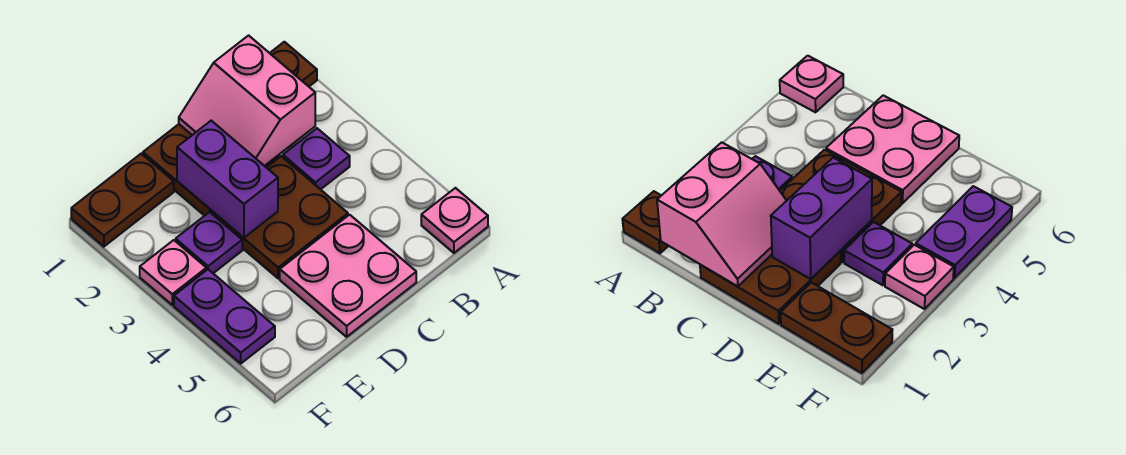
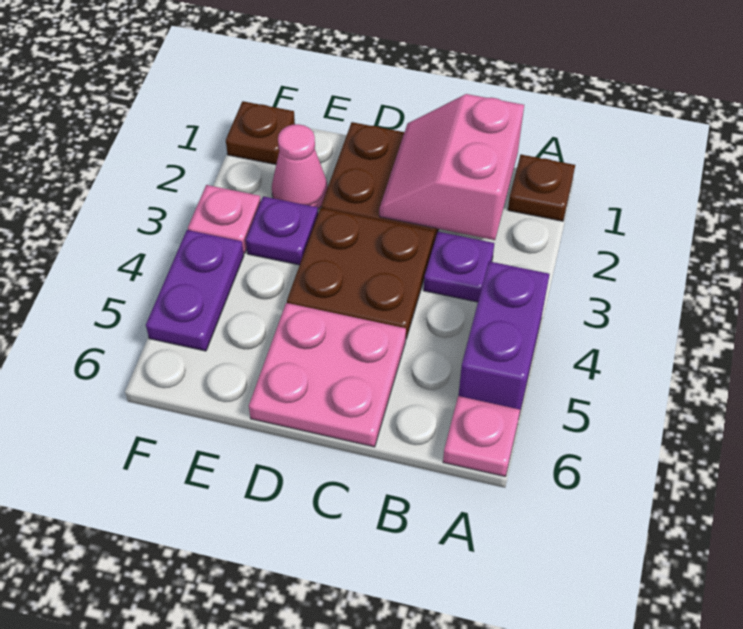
purple brick D2:D3 level 2 -> purple brick A4:A5 level 1
brown plate E1:F1 level 1 -> brown plate F1 level 1
none -> pink cone E2 level 1

